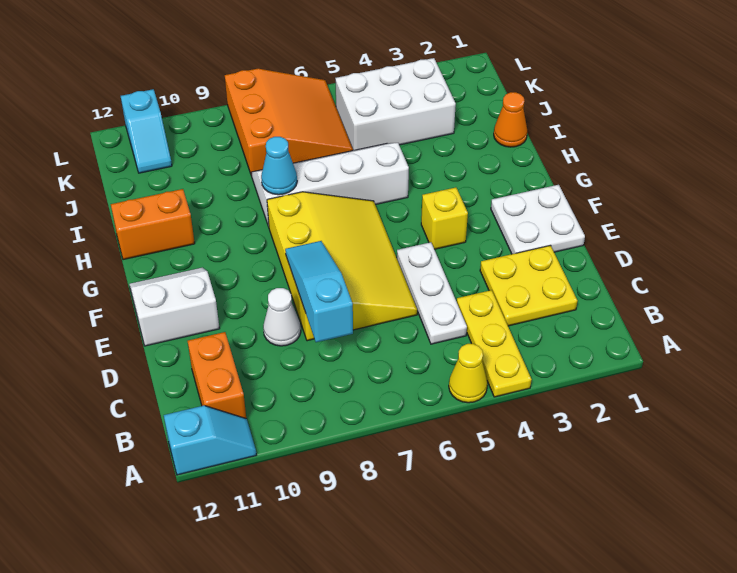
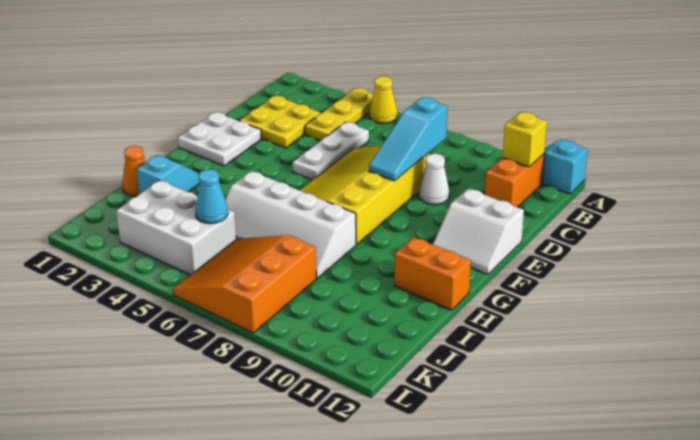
yellow brick F4 level 1 -> yellow brick B11 level 2
cyan cone H8 level 2 -> cyan cone J5 level 2
cyan slope K11:L11 level 1 top L -> cyan slope H2:I2 level 1 top I

